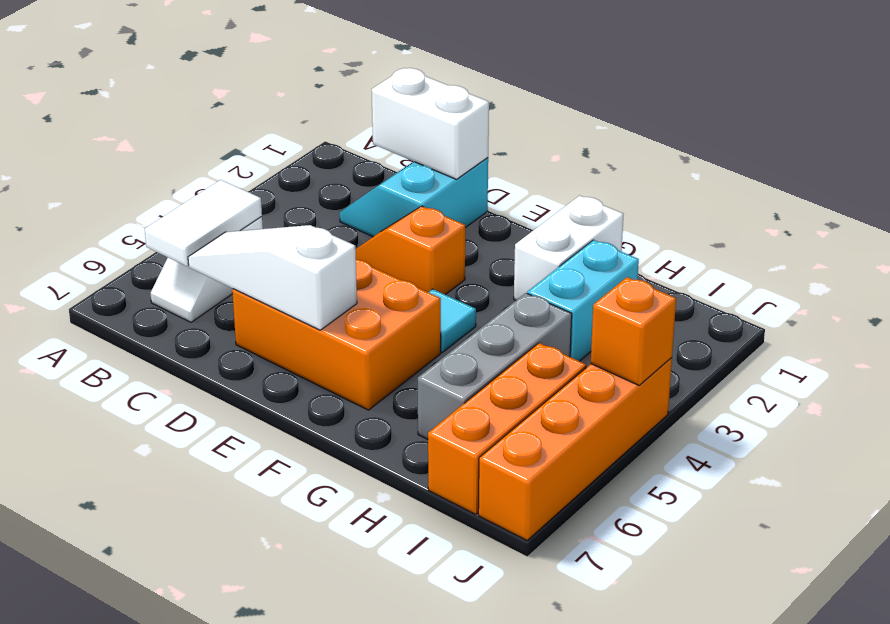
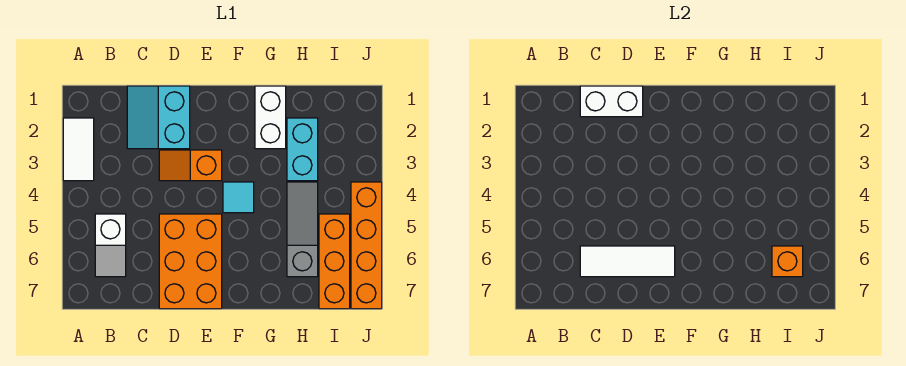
white tile B5:B6 level 2 -> white tile A2:A3 level 1
white slope C6:E6 level 2 top E -> white tile C6:E6 level 2
orange brick D5:F6 level 1 -> orange brick D5:E7 level 1
grey brick H4:H6 level 1 -> grey slope H4:H6 level 1 top 6
orange brick J4 level 2 -> orange brick I6 level 2

